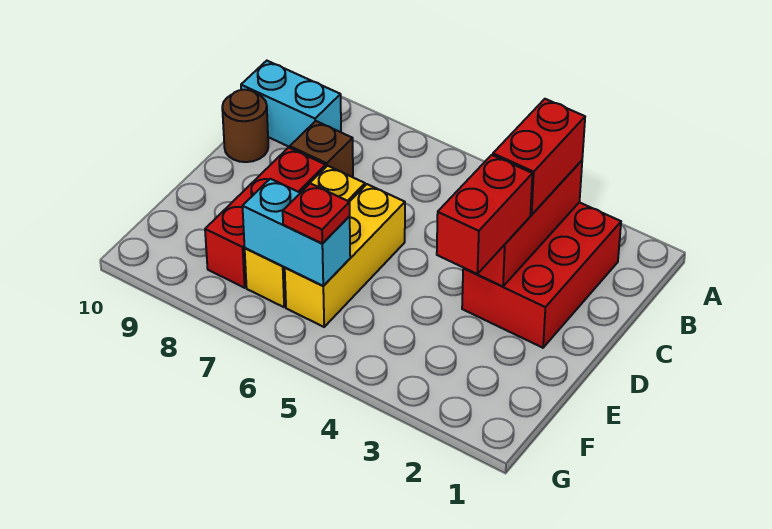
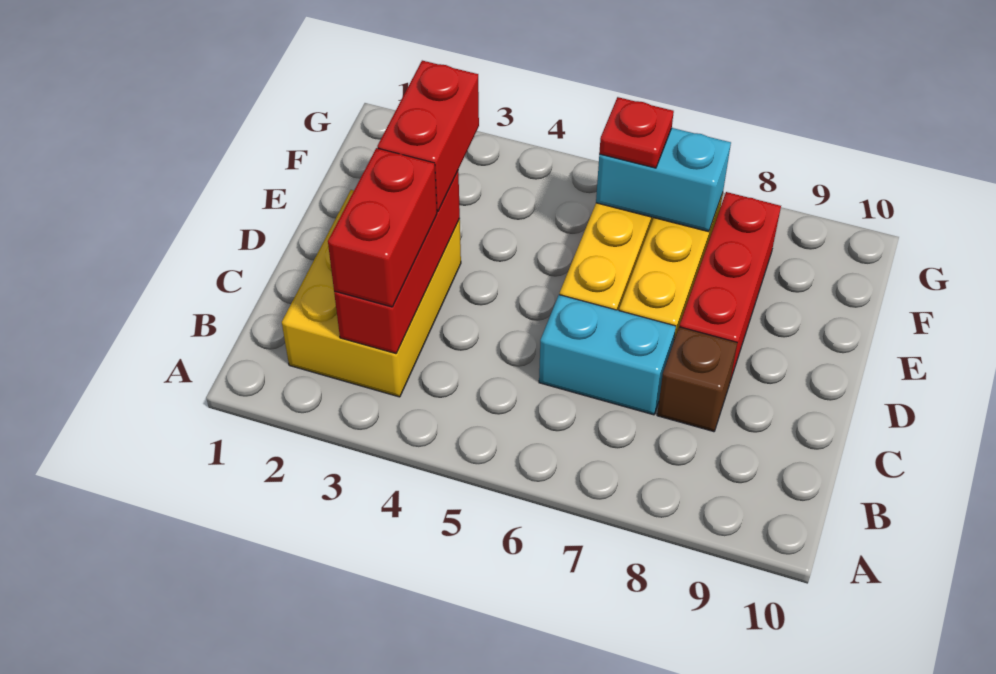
red brick B2:D3 level 1 -> yellow brick B2:D3 level 1
cyan brick B9:B10 level 1 -> cyan brick C6:C7 level 1
brown round brick C10 level 1 -> none

